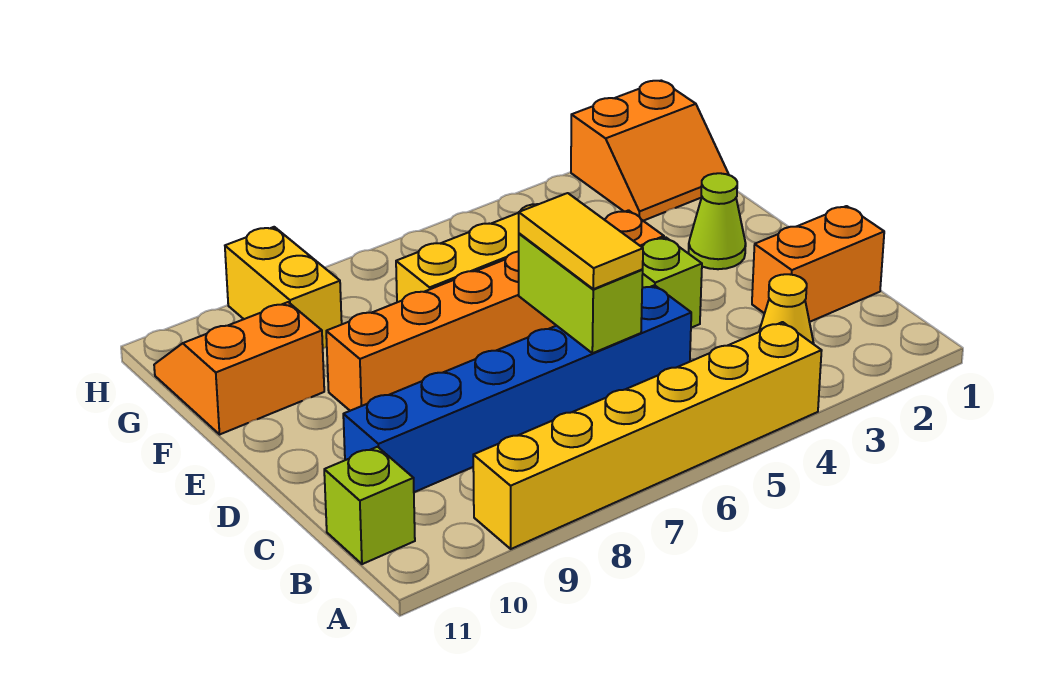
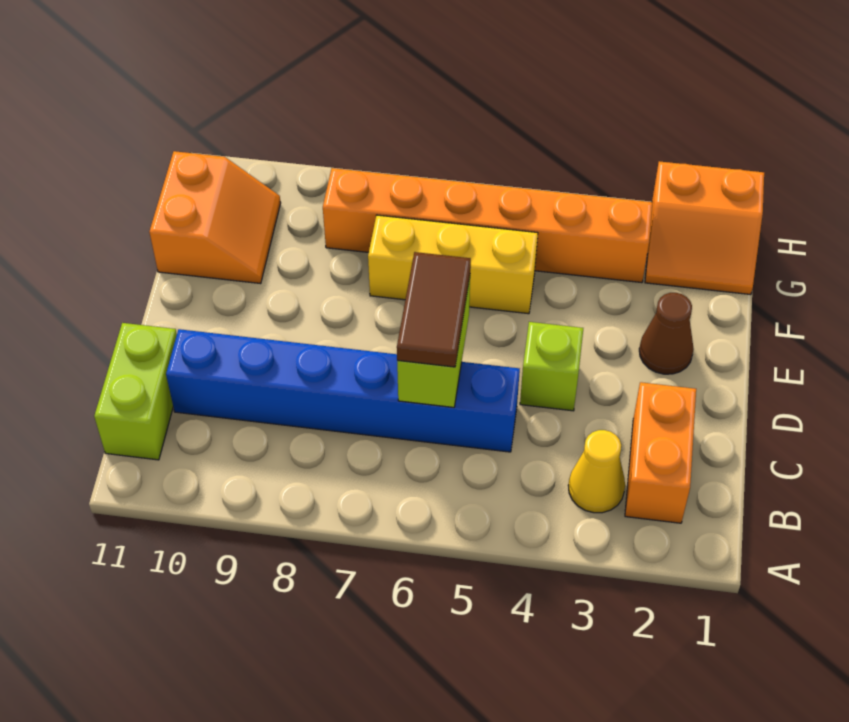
yellow brick A4:A9 level 1 -> none
lime brick B11 level 1 -> lime brick B11:C11 level 1
orange brick C1:C2 level 1 -> orange brick B2:C2 level 1
yellow tile C6:D6 level 3 -> brown tile C6:D6 level 3
lime cone E2 level 1 -> brown cone E2 level 1
orange brick E4:E9 level 1 -> orange brick G3:G8 level 1
orange slope F10:G11 level 1 top F -> orange slope F10:G11 level 1 top 11
yellow brick G9:H9 level 1 -> none

